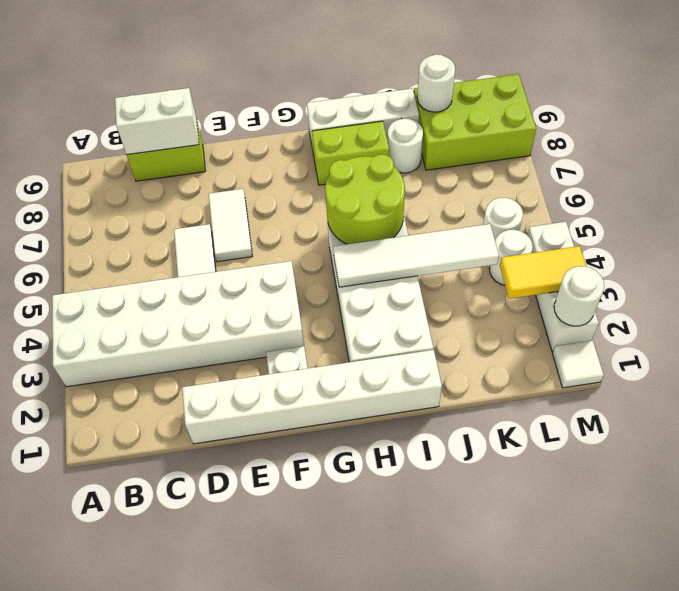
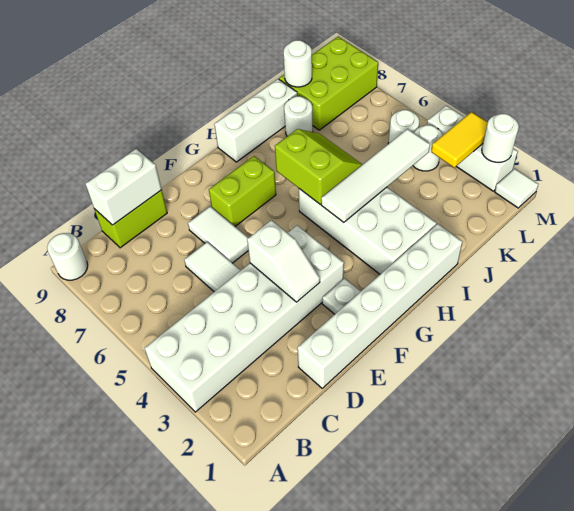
none -> white round brick A9 level 1
none -> white slope E3:E4 level 2 top 4
lime round brick H5:I6 level 2 -> lime slope H5:I6 level 2 top H
lime brick H8:I8 level 1 -> lime brick F7:G7 level 1

